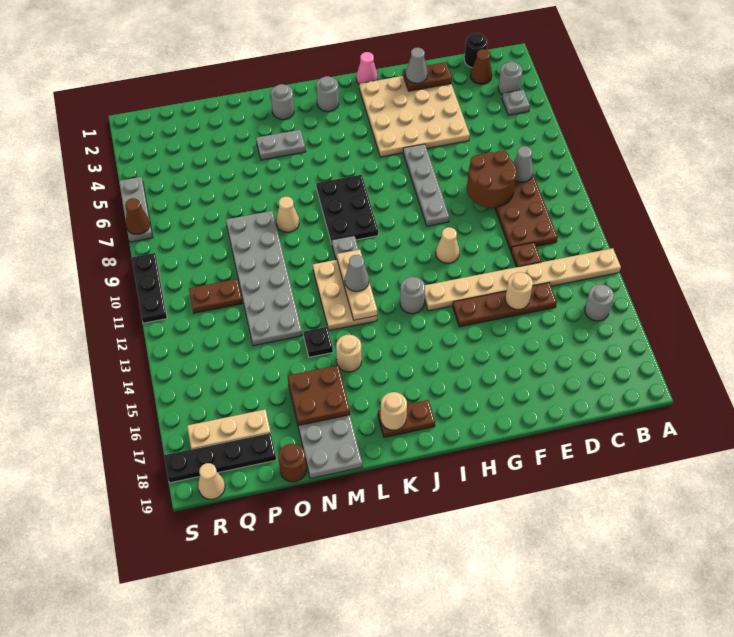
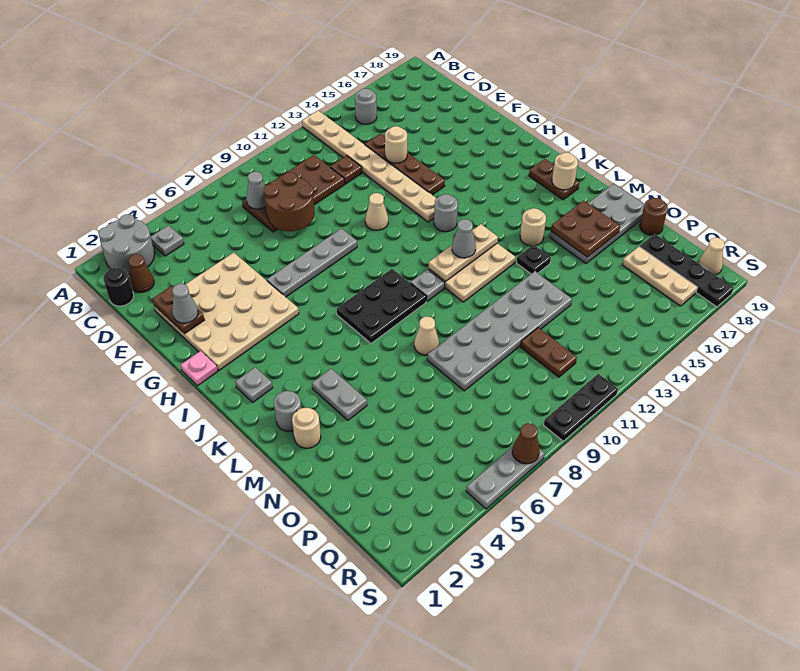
grey round brick B3 level 1 -> grey round brick A2:B3 level 1
pink cone H1 level 1 -> pink plate H1 level 1
grey round brick J2 level 1 -> grey plate J2 level 1
none -> tan round brick M2 level 1

